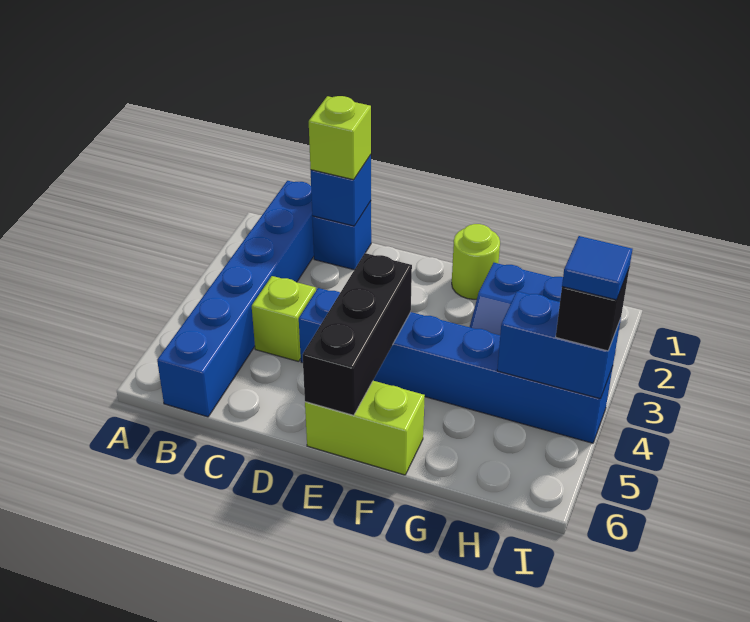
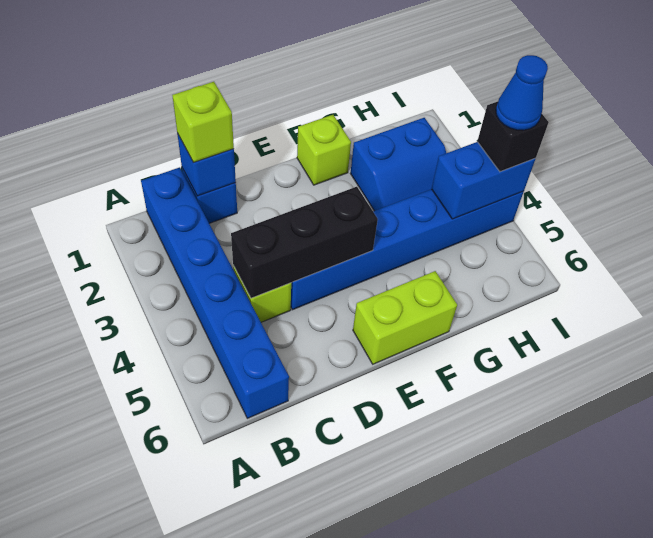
black brick E4:E6 level 2 -> black brick C4:E4 level 2
lime round brick F1 level 1 -> lime brick F1 level 1
blue tile I4 level 4 -> blue cone I4 level 4

